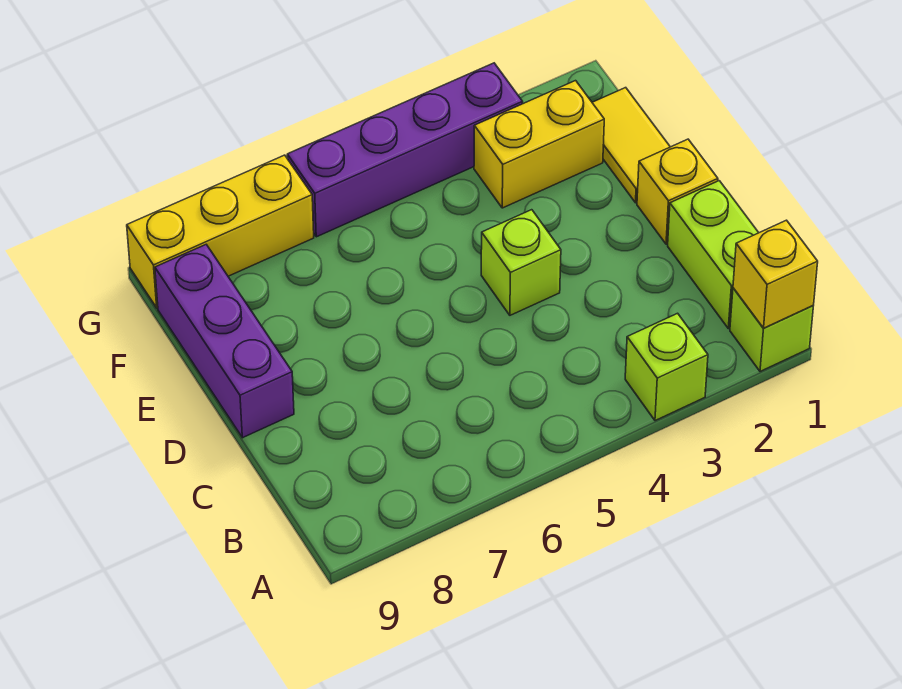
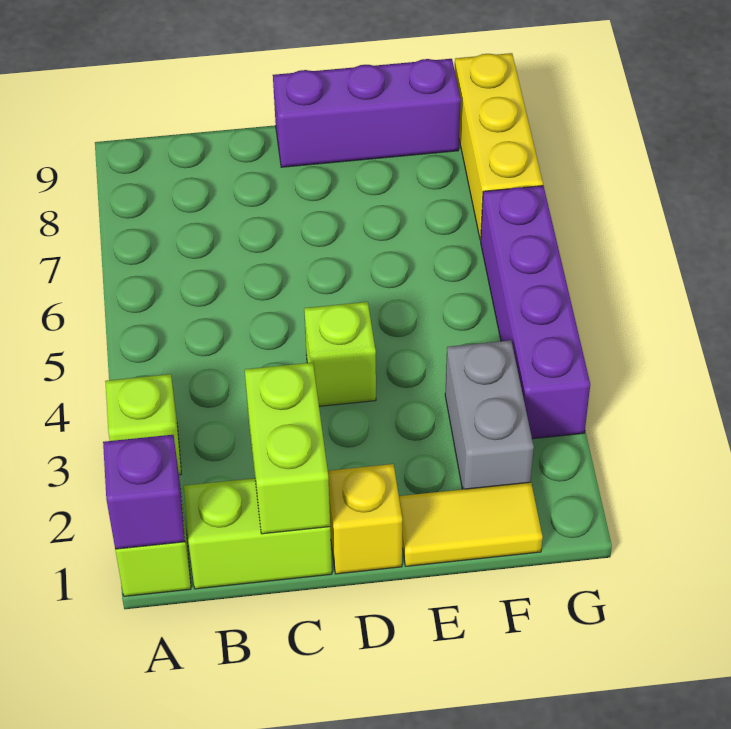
yellow brick A1 level 2 -> purple brick A1 level 2
none -> lime brick C1:C2 level 2
yellow brick F2:F3 level 1 -> grey brick F2:F3 level 1

